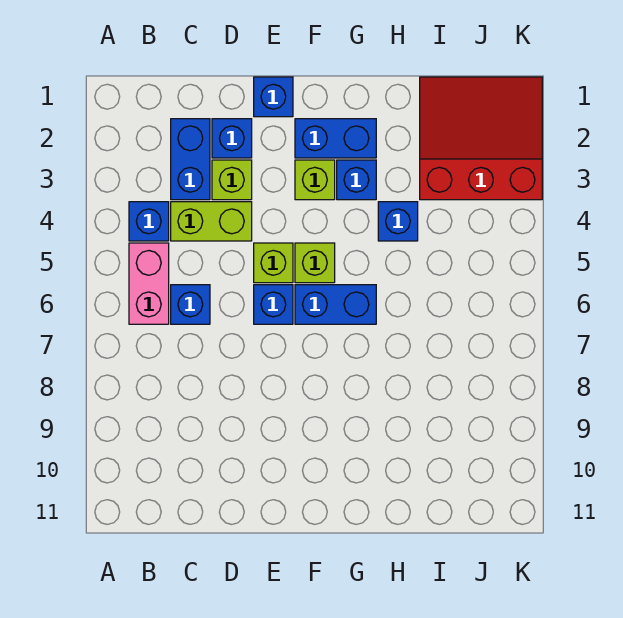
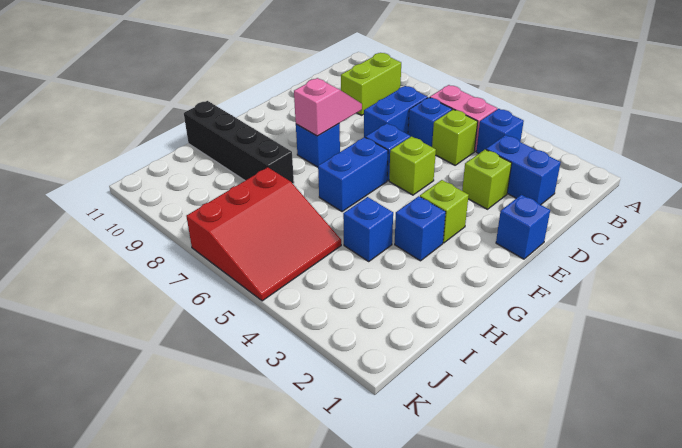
lime brick C4:D4 level 1 -> lime brick B9:C9 level 1
blue brick D2 level 1 -> blue brick F8 level 1
none -> pink slope E8:F8 level 2 top F
blue brick F2:G2 level 1 -> blue brick C7:D7 level 1
lime brick F5 level 1 -> lime brick C5 level 1
none -> black brick H8:H11 level 1
red slope I1:K3 level 1 top 3 -> red slope I5:K7 level 1 top 7

